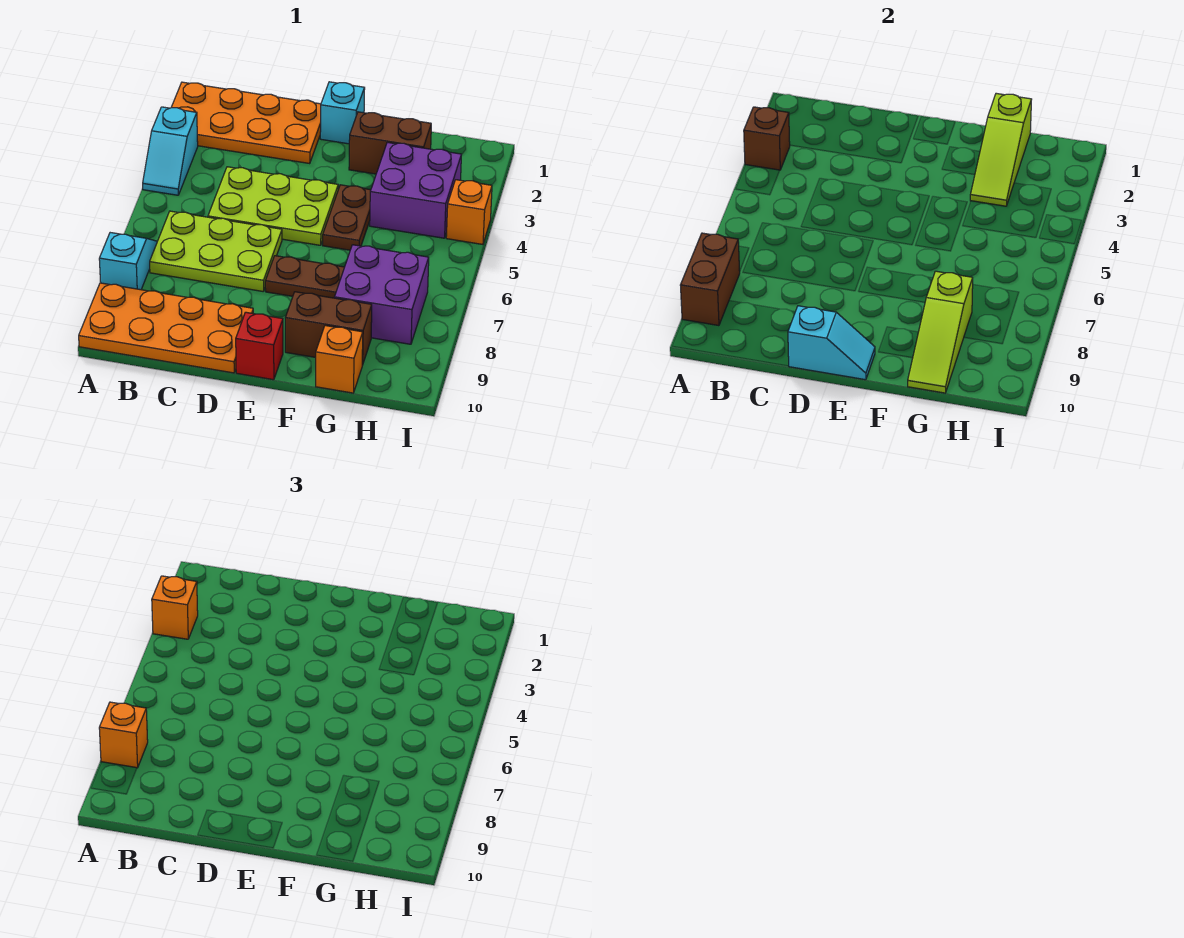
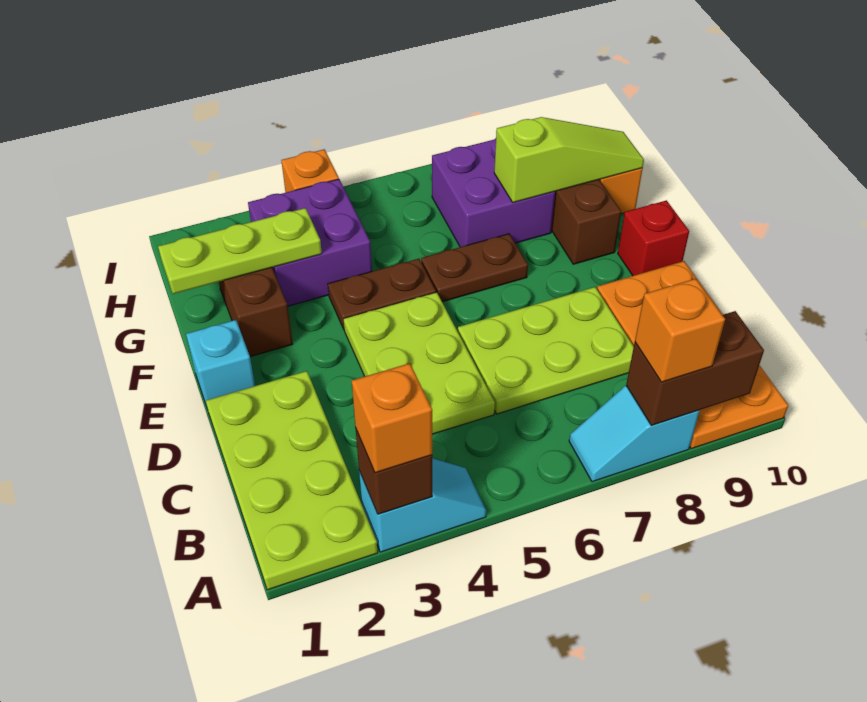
orange plate A1:D2 level 1 -> lime plate A1:D2 level 1
lime plate B6:D7 level 1 -> lime plate C6:D8 level 1
cyan slope D10:E10 level 2 top D -> none
brown plate E7:F7 level 1 -> brown plate F6:F7 level 1
lime slope G1:G3 level 2 top 1 -> lime plate G1:G3 level 2

